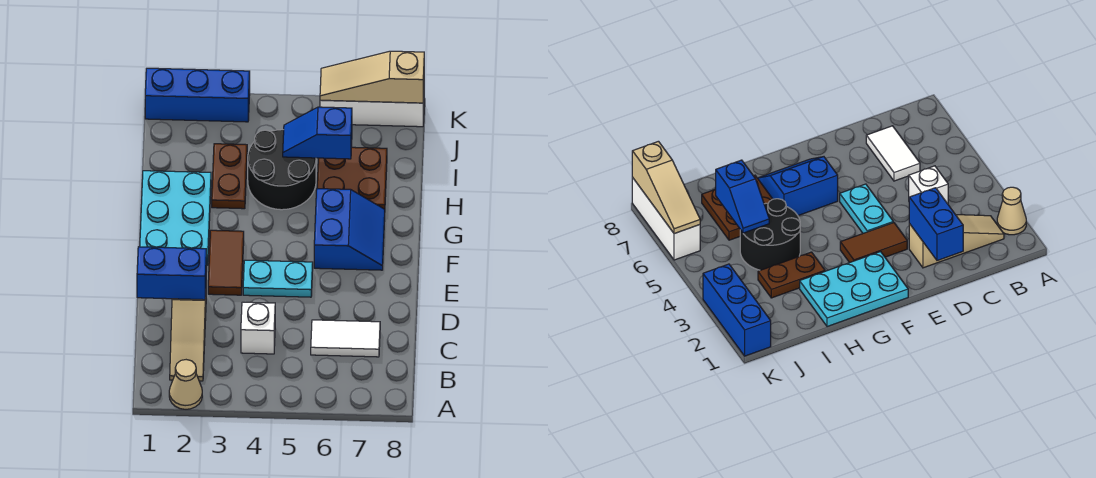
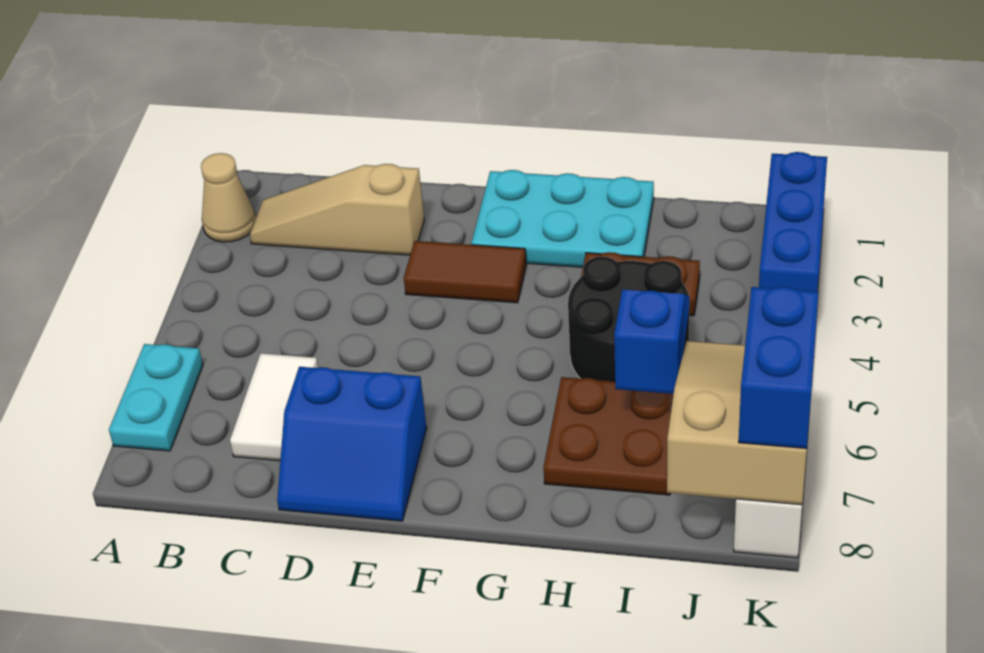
white brick C4 level 1 -> none
blue brick D1:D2 level 2 -> blue brick K7:K8 level 3
cyan plate E4:E5 level 1 -> cyan plate A6:A7 level 1
blue slope F6:G7 level 1 top 6 -> blue slope D7:E8 level 1 top 7
tan slope K6:K8 level 2 top 8 -> tan slope J6:K8 level 2 top 8

